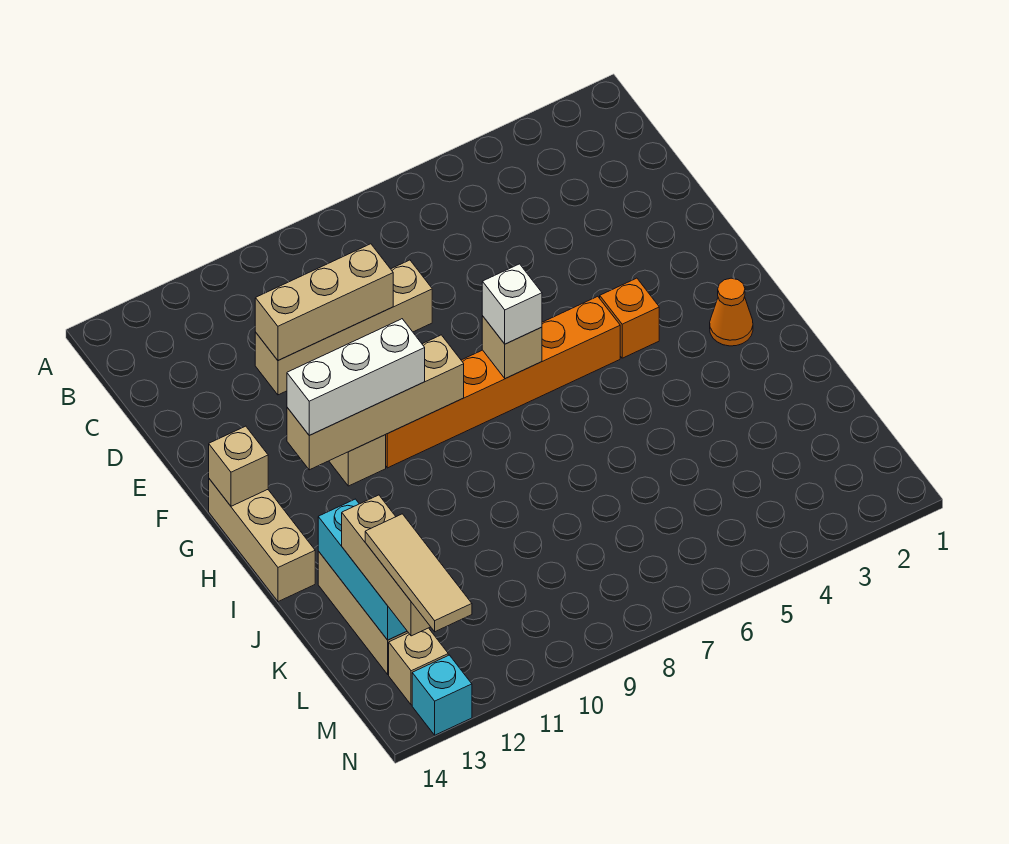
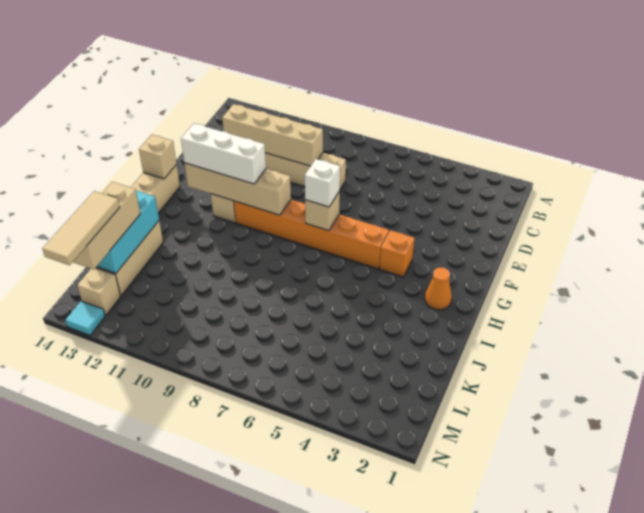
tan brick D9:D11 level 2 -> tan brick D9:D12 level 2
cyan brick N13 level 1 -> cyan tile N13 level 1

